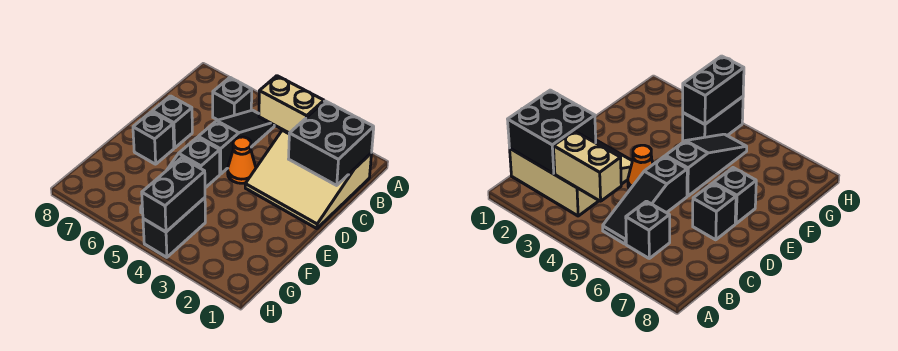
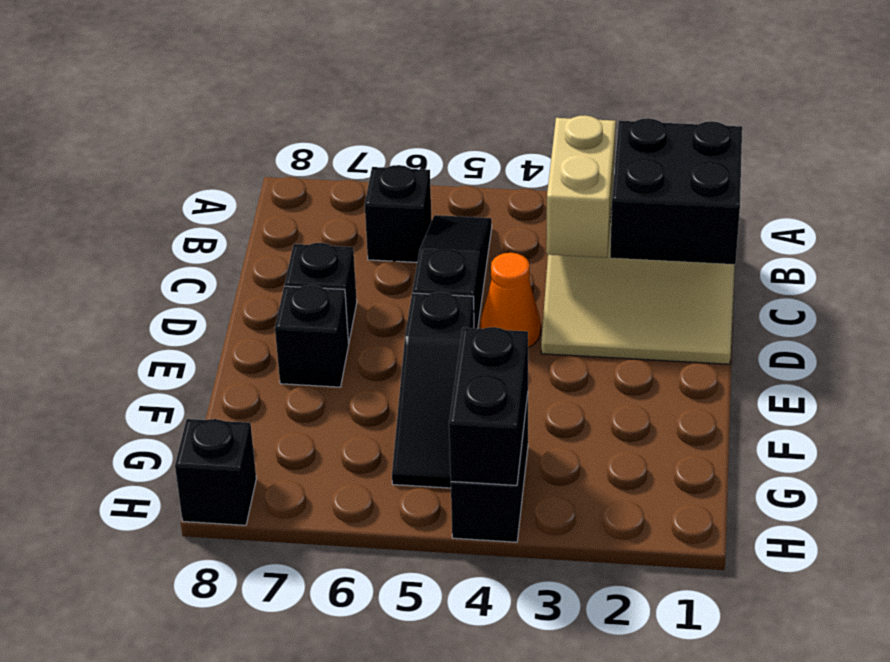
tan brick B3:B4 level 2 -> tan brick B3:C3 level 2
none -> black brick H8 level 1

